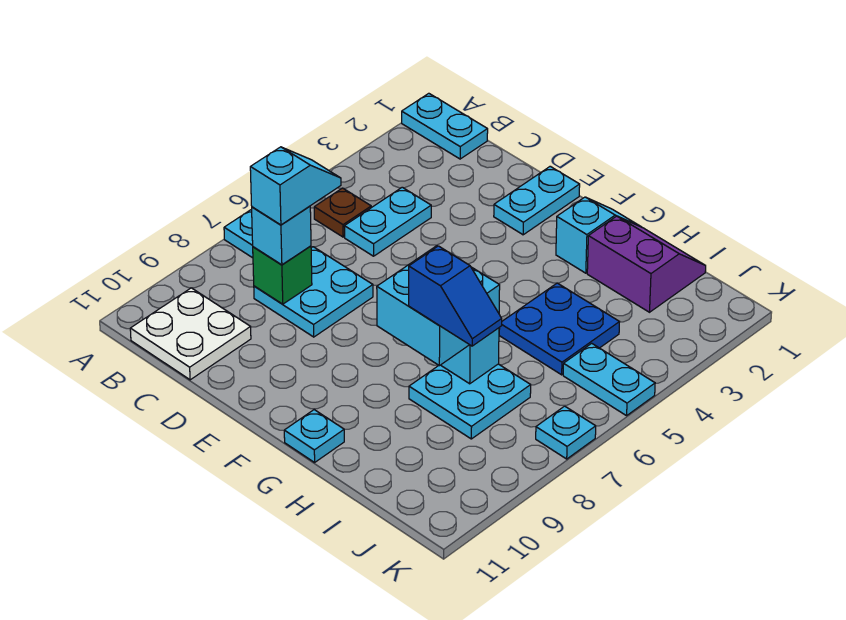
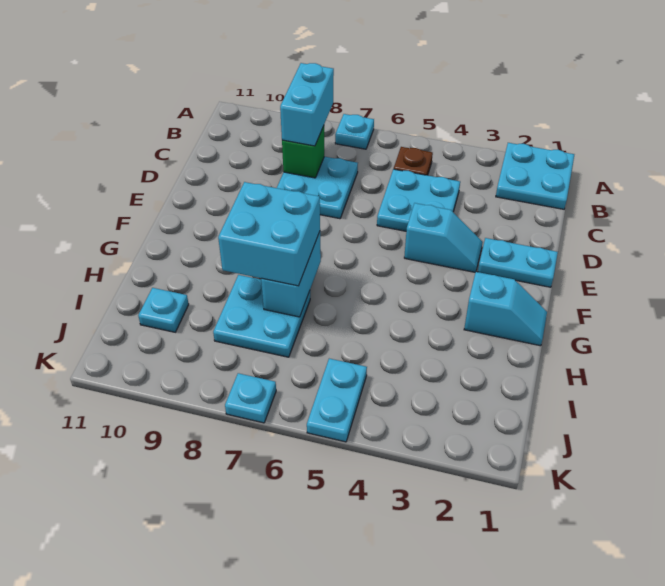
cyan plate A1:B1 level 1 -> cyan plate A1:B2 level 1
white plate B10:C11 level 1 -> none
cyan plate C4:C5 level 1 -> cyan plate C4:D5 level 1
cyan slope C7:C8 level 4 top 8 -> cyan slope E3:E4 level 1 top 4
cyan brick C8 level 3 -> cyan brick B8:C8 level 3
cyan plate G11 level 1 -> cyan plate I10 level 1
purple slope H1:I2 level 1 top 2 -> none
blue plate H4:I5 level 1 -> none
blue slope H8:I8 level 4 top H -> none

